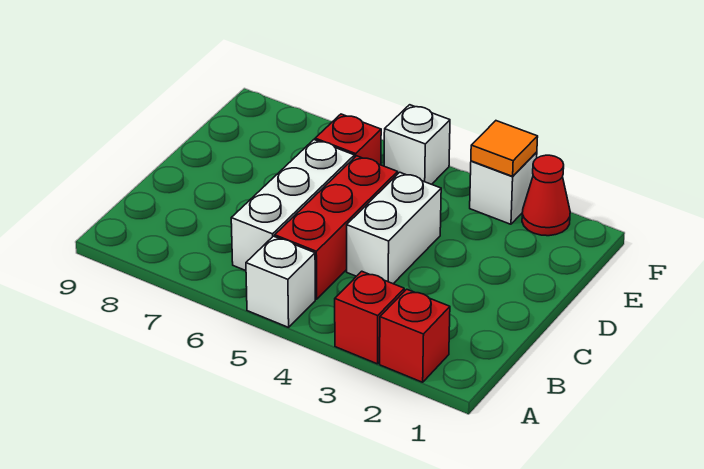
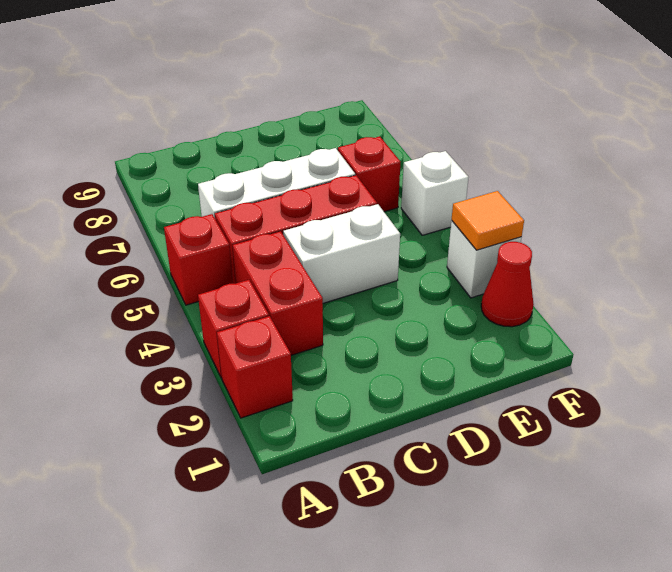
white brick A5 level 1 -> red brick A5 level 1
none -> red brick B3:B4 level 1

